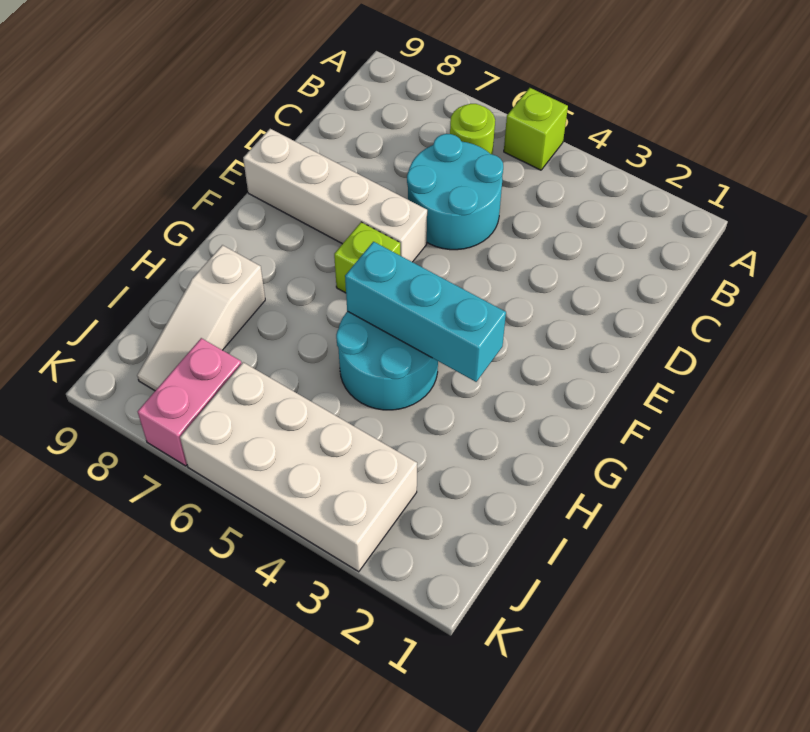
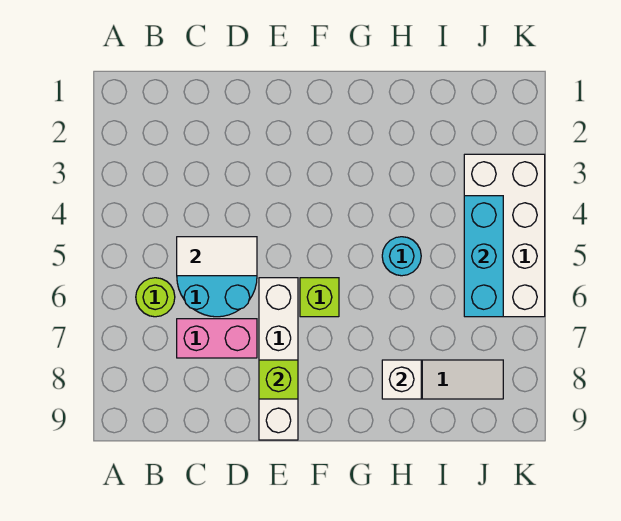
lime brick A5 level 1 -> lime brick E8 level 2
none -> white tile C5:D5 level 2
cyan brick G3:G5 level 2 -> cyan brick J4:J6 level 2
cyan round brick G4:H5 level 1 -> cyan round brick H5 level 1
none -> white brick H8 level 2
pink brick J7:K7 level 1 -> pink brick C7:D7 level 1

